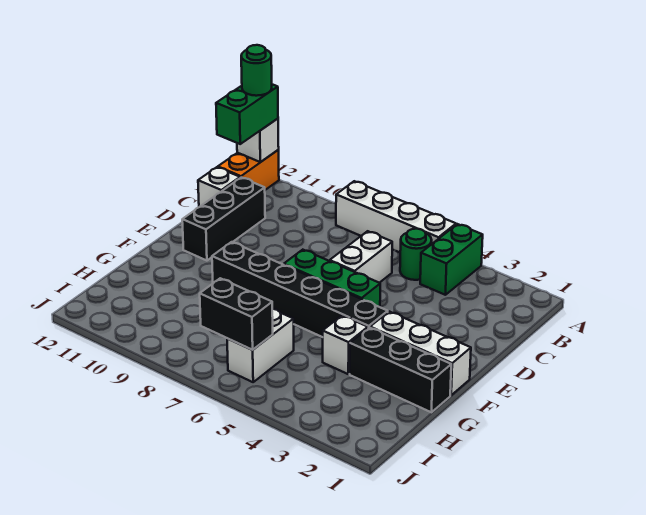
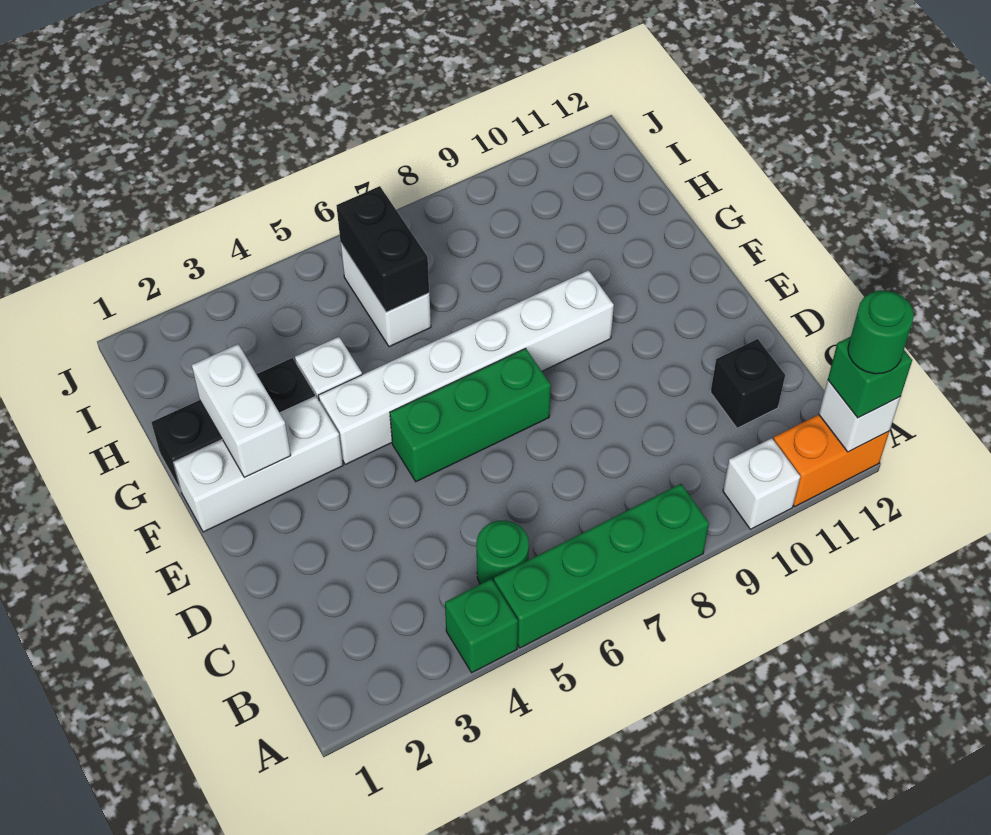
green brick A4:B4 level 1 -> green brick A4 level 1
white brick A5:A8 level 1 -> green brick A5:A8 level 1
orange brick A12:B12 level 1 -> orange brick A11:A12 level 1
green brick A12:B12 level 3 -> green brick A12 level 3
white brick C6:D6 level 1 -> white brick F2:G2 level 2
black brick C11:E11 level 1 -> black brick C11 level 1
white brick C12 level 1 -> white brick A10 level 1
black brick F4:F9 level 1 -> white brick F4:F9 level 1
black brick I6:I7 level 2 -> black brick H6:I6 level 2

